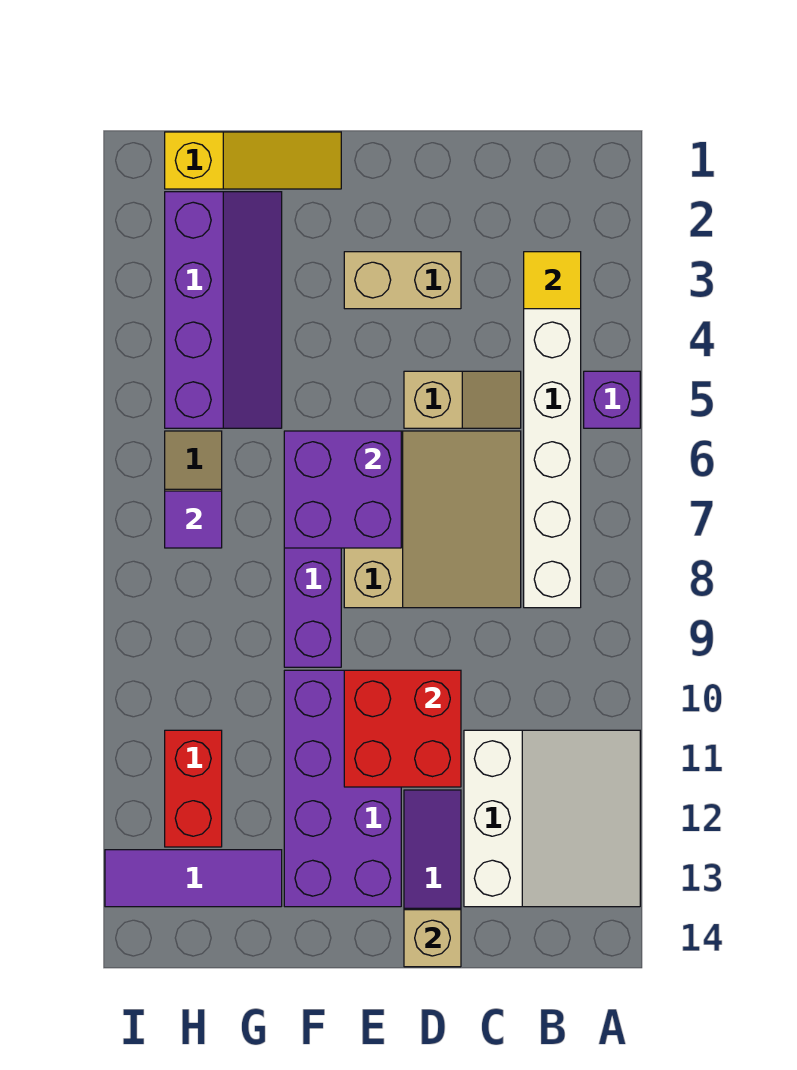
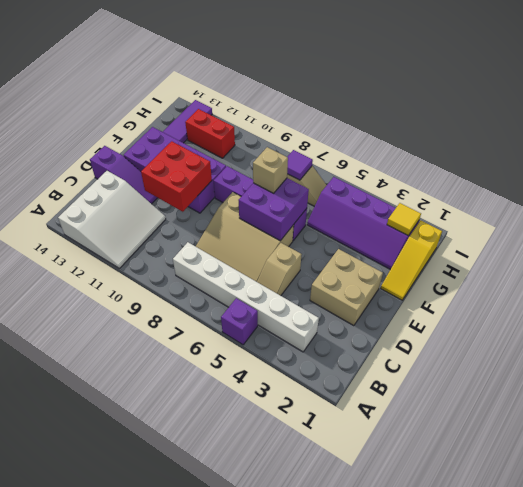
white slope A11:C13 level 1 top C -> white slope A11:C13 level 1 top 13
yellow tile B3 level 2 -> yellow tile H2 level 2
tan brick D3:E3 level 1 -> tan brick D2:E3 level 1
tan brick D14 level 2 -> tan brick F7 level 3

